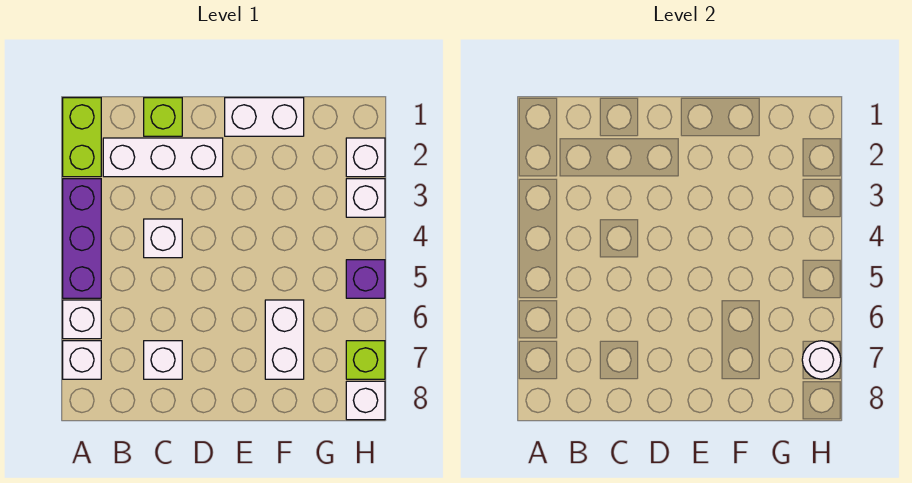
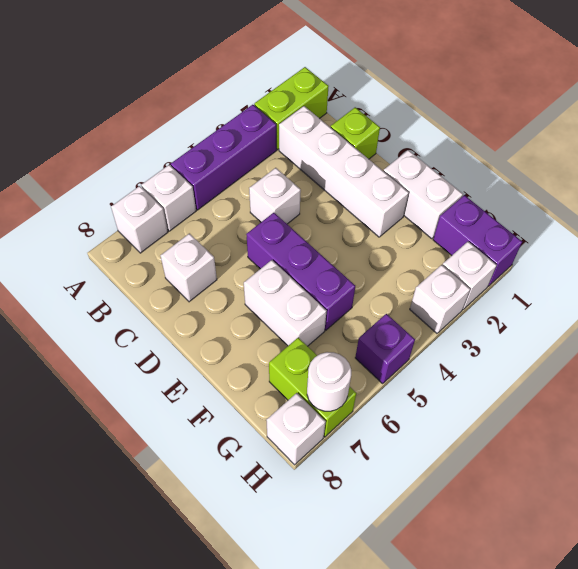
white brick B2:D2 level 1 -> white brick B2:E2 level 1
none -> purple brick D5:F5 level 1
white brick F6:F7 level 1 -> white brick E6:F6 level 1
none -> purple brick G1:H1 level 1
lime brick H7 level 1 -> lime brick G7:H7 level 1

